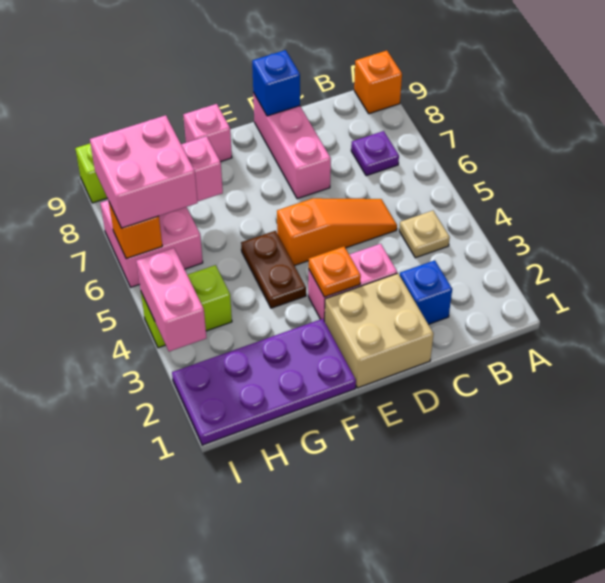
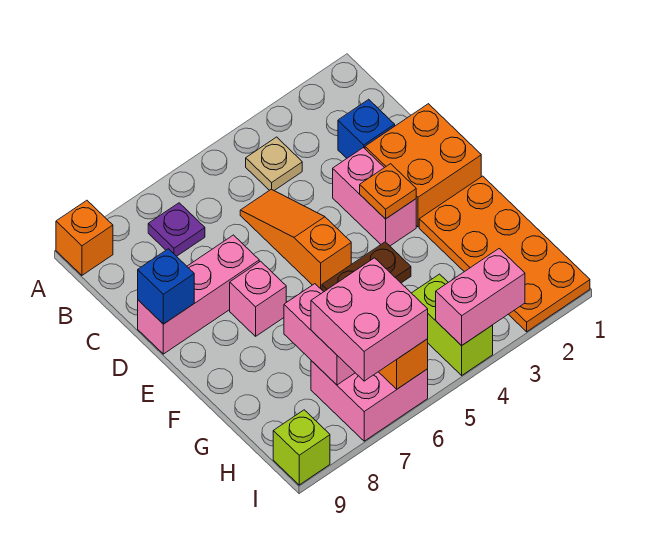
tan brick D1:E2 level 1 -> orange brick D1:E2 level 1
purple plate F1:I2 level 1 -> orange plate F1:I2 level 1
pink brick F9 level 1 -> pink brick E7 level 1

